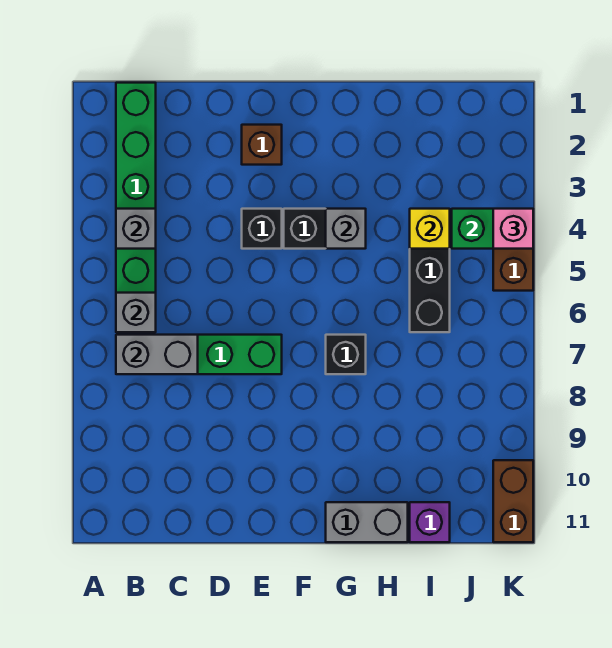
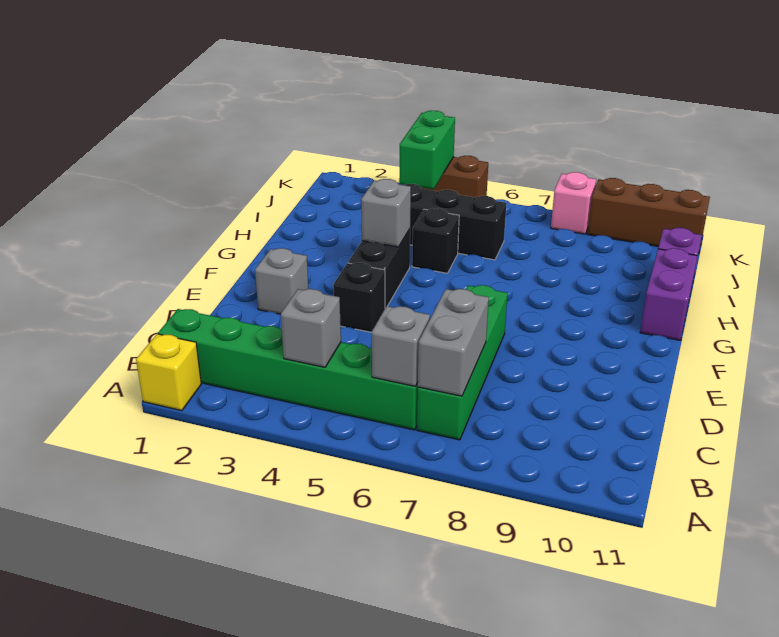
brown brick E2 level 1 -> grey brick E2 level 1
black brick G7 level 1 -> black brick H5 level 1
grey brick G11:H11 level 1 -> purple brick G11:H11 level 1
yellow brick I4 level 2 -> yellow brick A1 level 1
pink brick K4 level 3 -> pink brick K8 level 1
brown brick K10:K11 level 1 -> brown brick K9:K11 level 1

